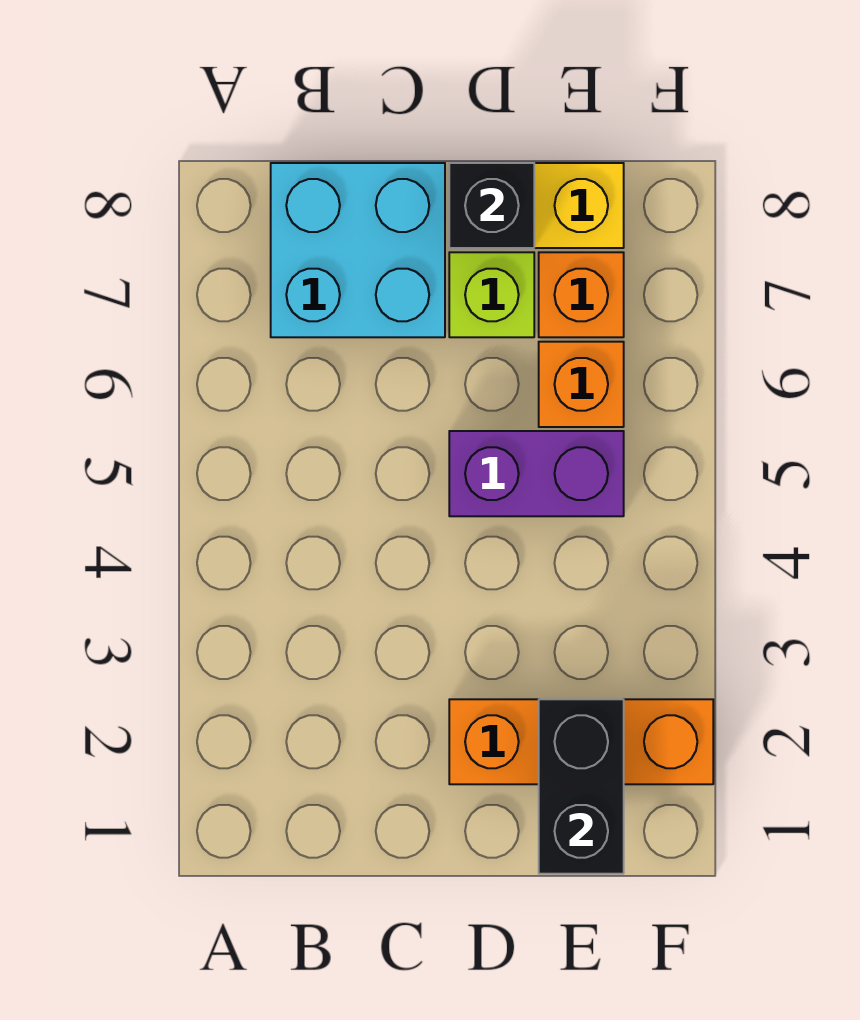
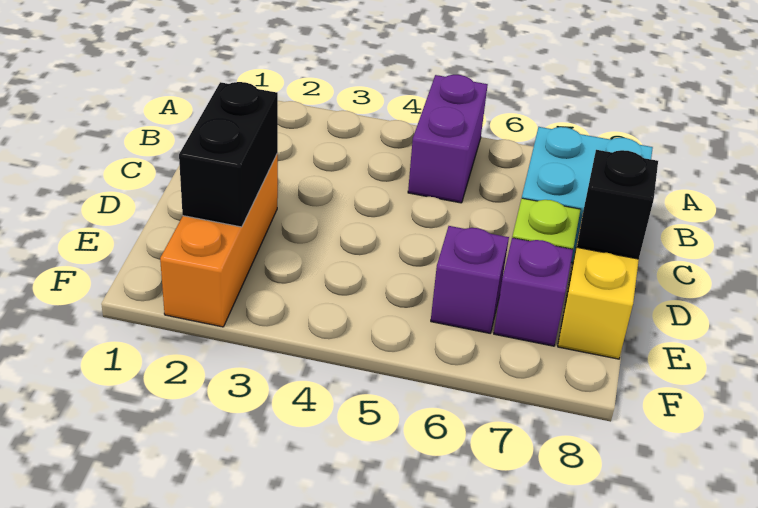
purple brick D5:E5 level 1 -> purple brick A5:B5 level 1
black brick E1:E2 level 2 -> black brick D2:E2 level 2
orange brick E6 level 1 -> purple brick E6 level 1
orange brick E7 level 1 -> purple brick E7 level 1

